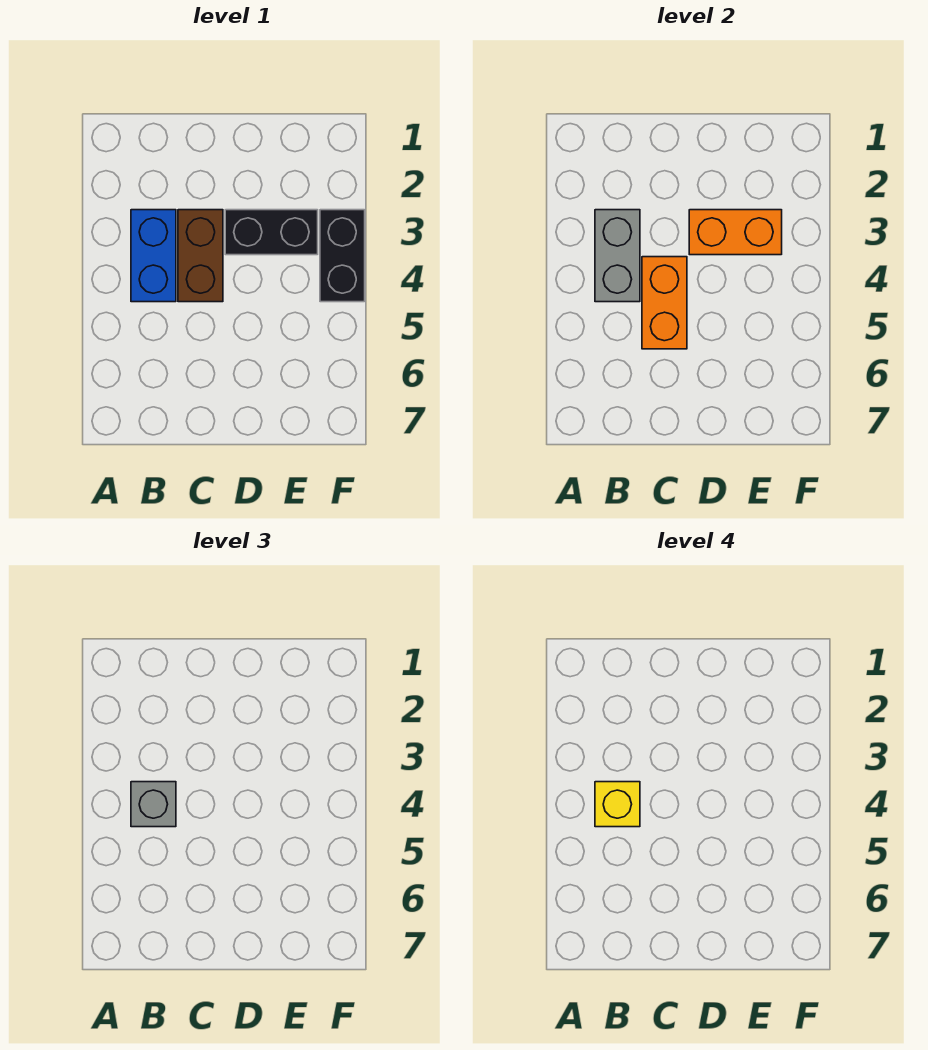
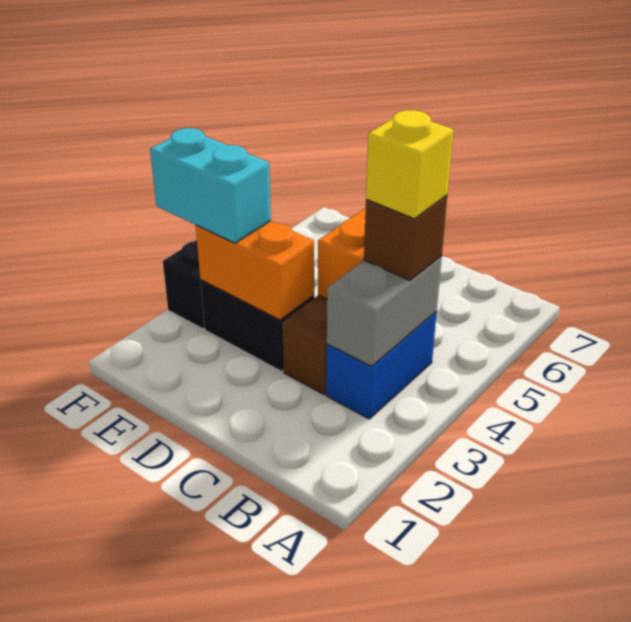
grey brick B4 level 3 -> brown brick B4 level 3
none -> cyan brick E3:F3 level 3

